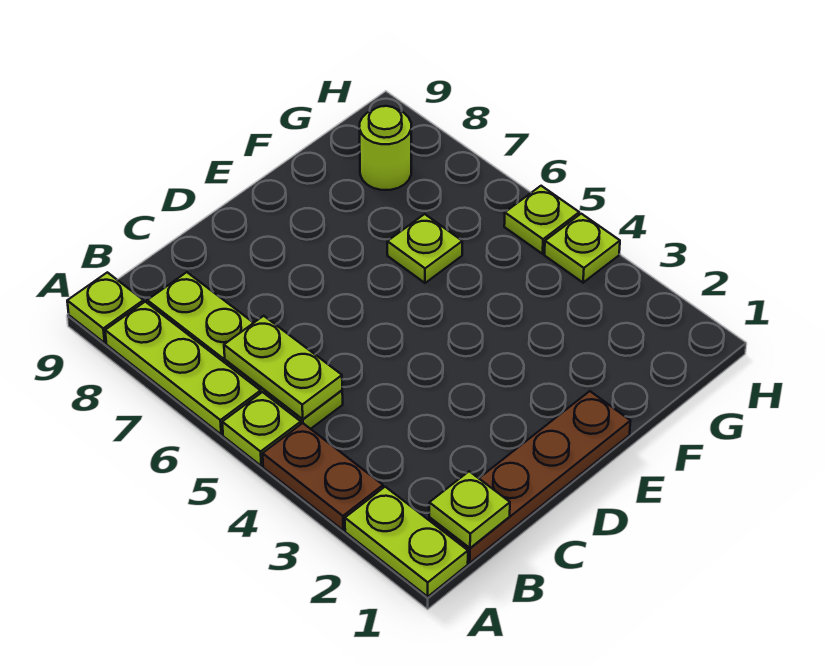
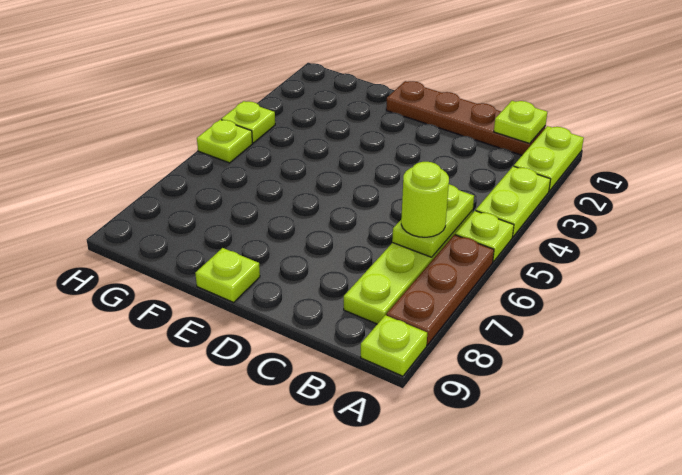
brown plate A3:A4 level 1 -> lime plate A3:A4 level 1
lime plate A6:A8 level 1 -> brown plate A6:A8 level 1
lime plate F6 level 1 -> lime plate E9 level 1
lime round brick G8 level 1 -> lime round brick B6 level 3

